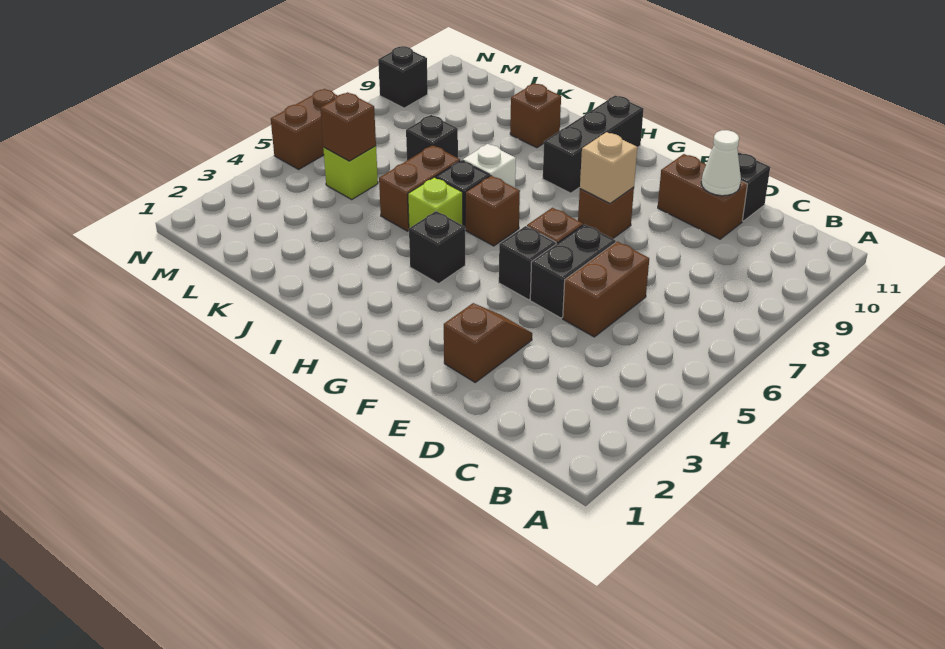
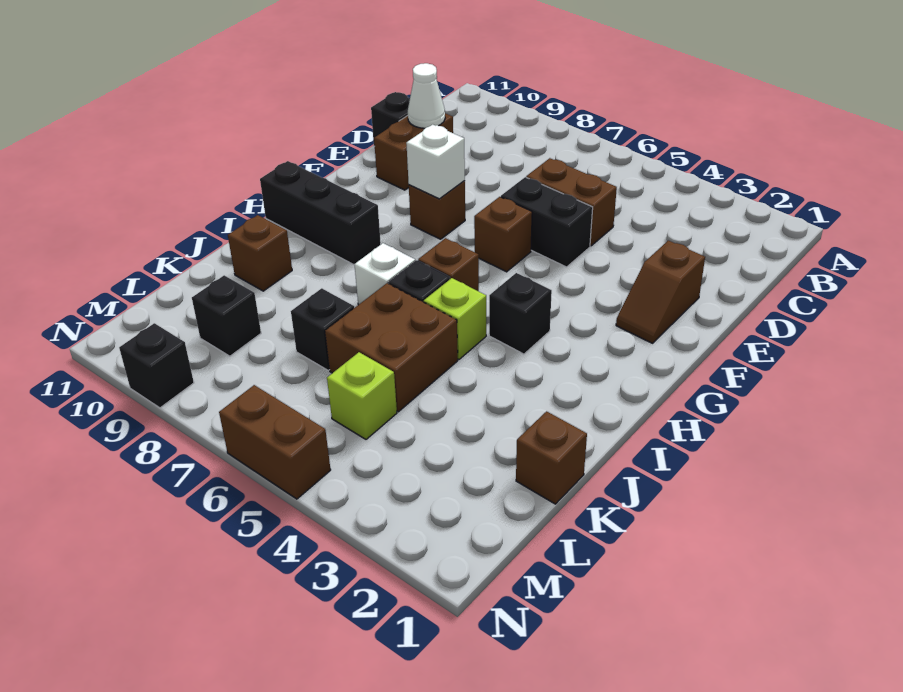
brown slope E2:E3 level 1 top 2 -> brown slope E2:F2 level 1 top E
black brick F5 level 1 -> black brick L9 level 1
tan brick F8 level 2 -> white brick F8 level 2
brown brick J5:J6 level 1 -> brown brick J5:K6 level 1
brown brick L5 level 2 -> brown brick K1 level 1

